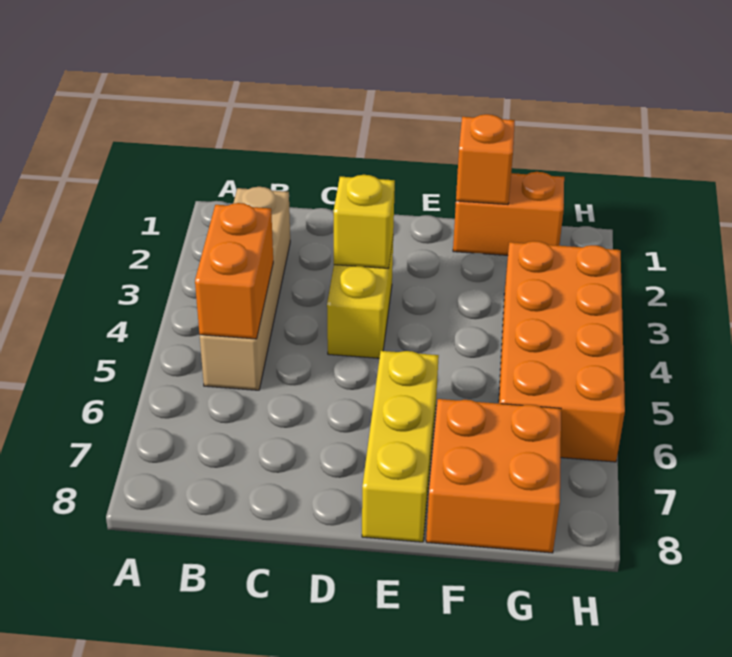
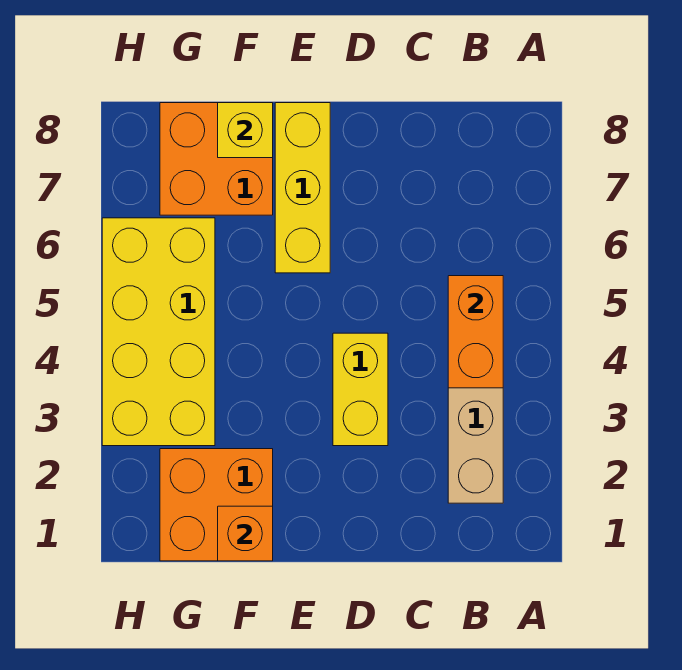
yellow brick D3 level 2 -> yellow brick F8 level 2
orange brick F1:G1 level 1 -> orange brick F1:G2 level 1
orange brick G3:H6 level 1 -> yellow brick G3:H6 level 1

